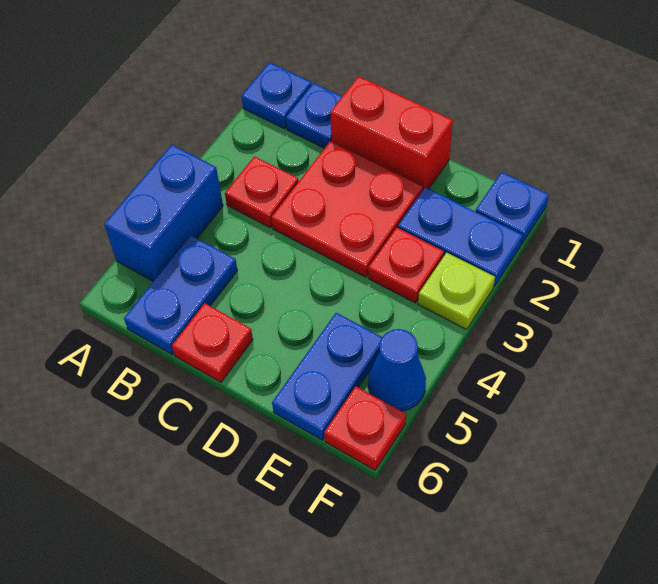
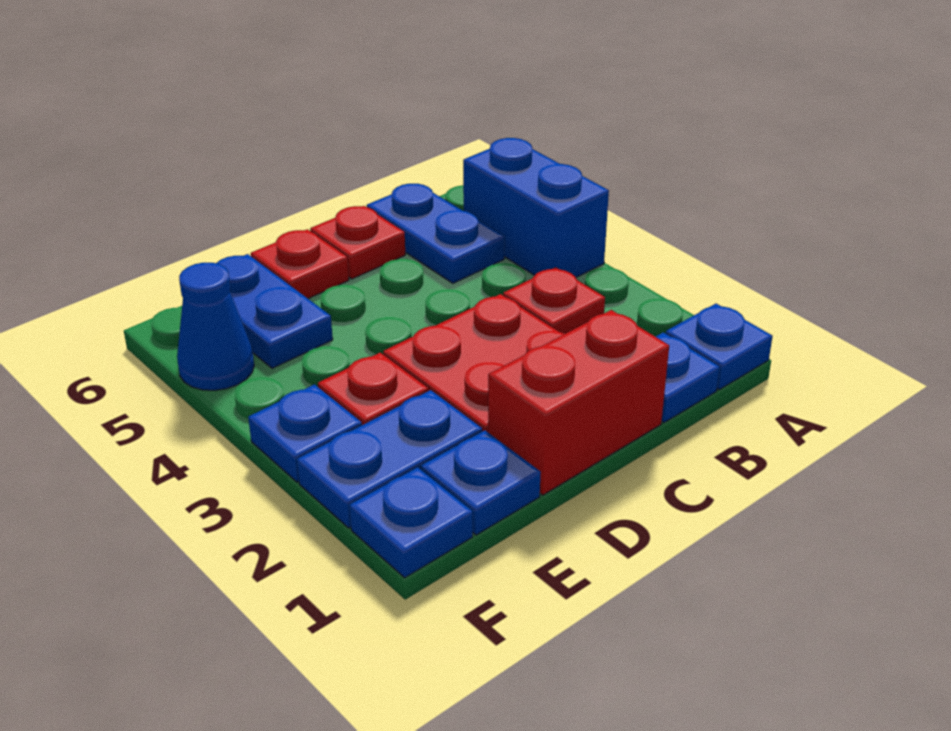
none -> blue plate E1 level 1
lime plate F3 level 1 -> blue plate F3 level 1
red plate F6 level 1 -> red plate D6 level 1

